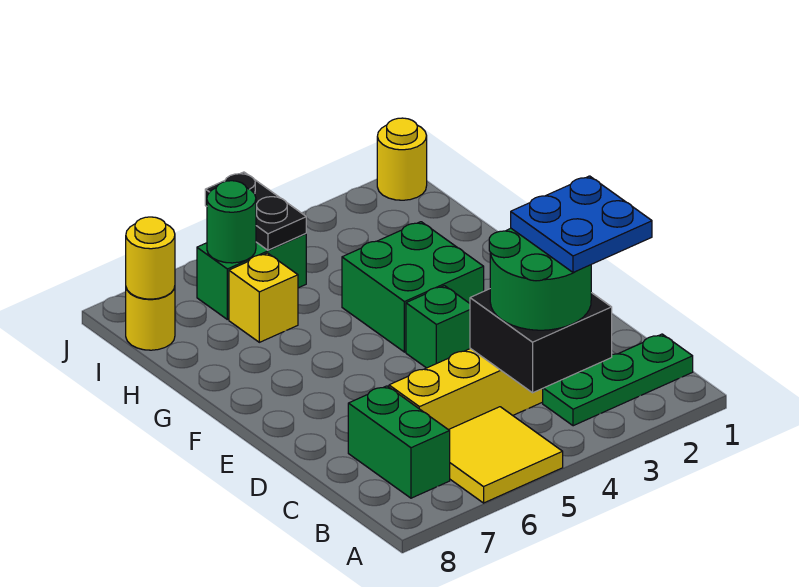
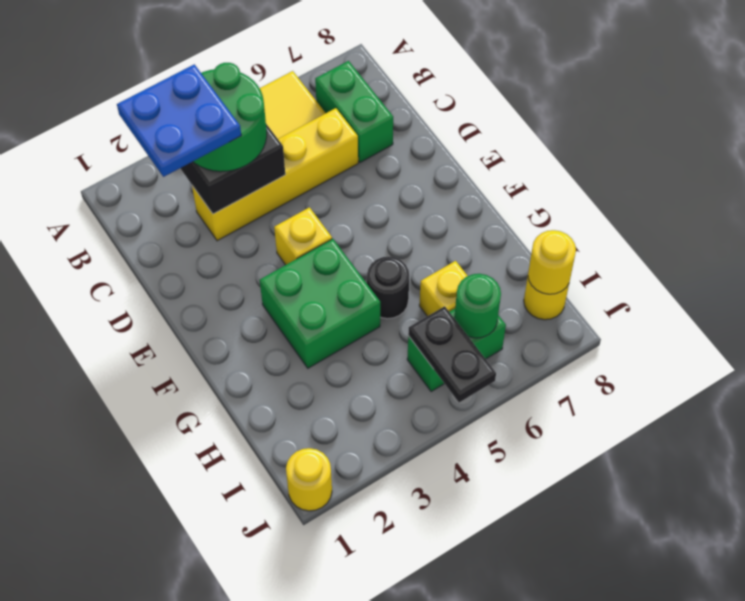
green plate B1:B3 level 1 -> none
green brick E4 level 1 -> yellow brick E4 level 1
none -> black round brick G5 level 1

